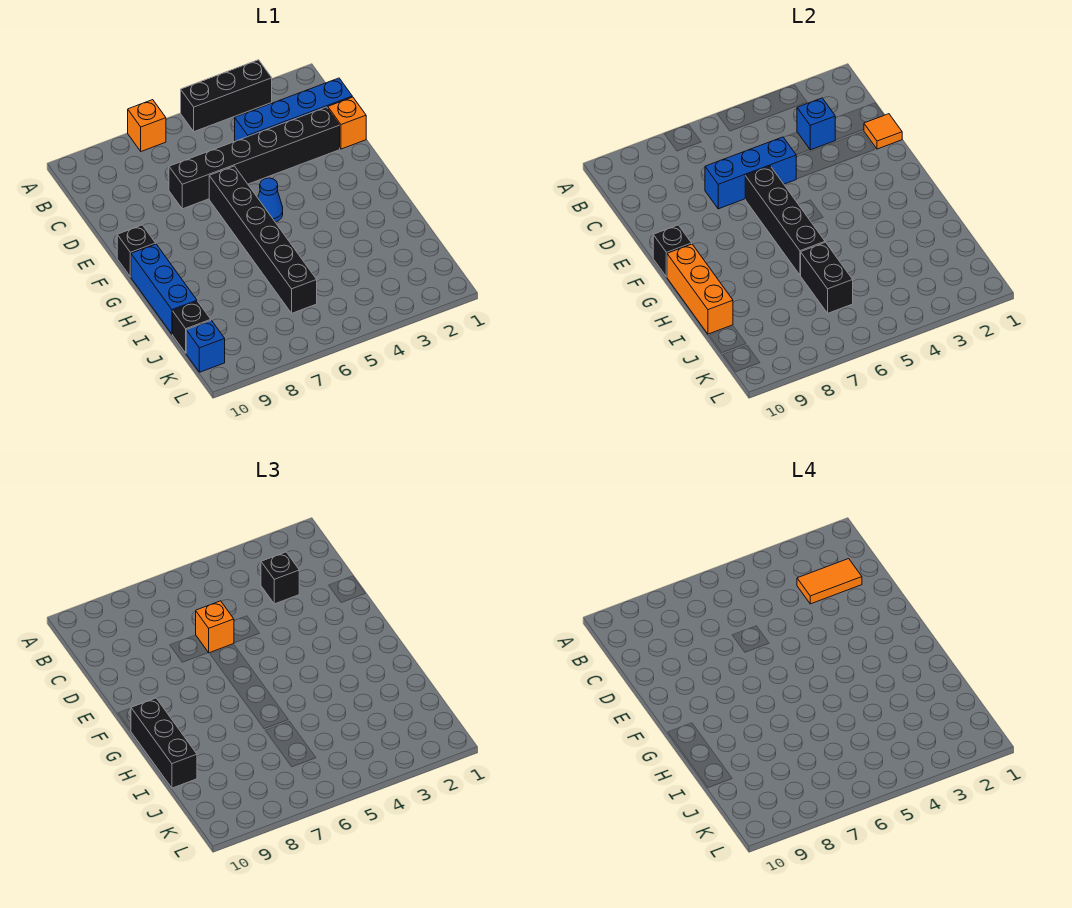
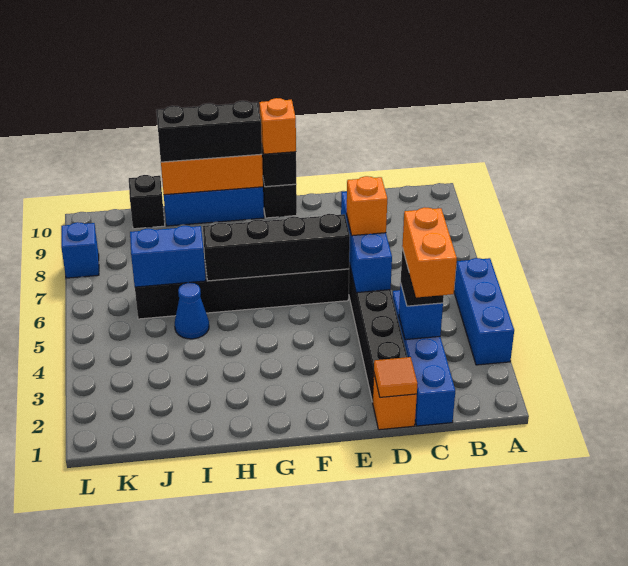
black brick A3:A5 level 1 -> blue brick A3:A5 level 1
orange brick A7 level 1 -> orange brick F10 level 3
orange tile C2:C3 level 4 -> orange brick C2:C3 level 4
blue cone F5 level 1 -> blue cone I5 level 1
black brick I6:J6 level 2 -> blue brick I6:J6 level 2
blue brick K10 level 1 -> blue brick L8 level 1

